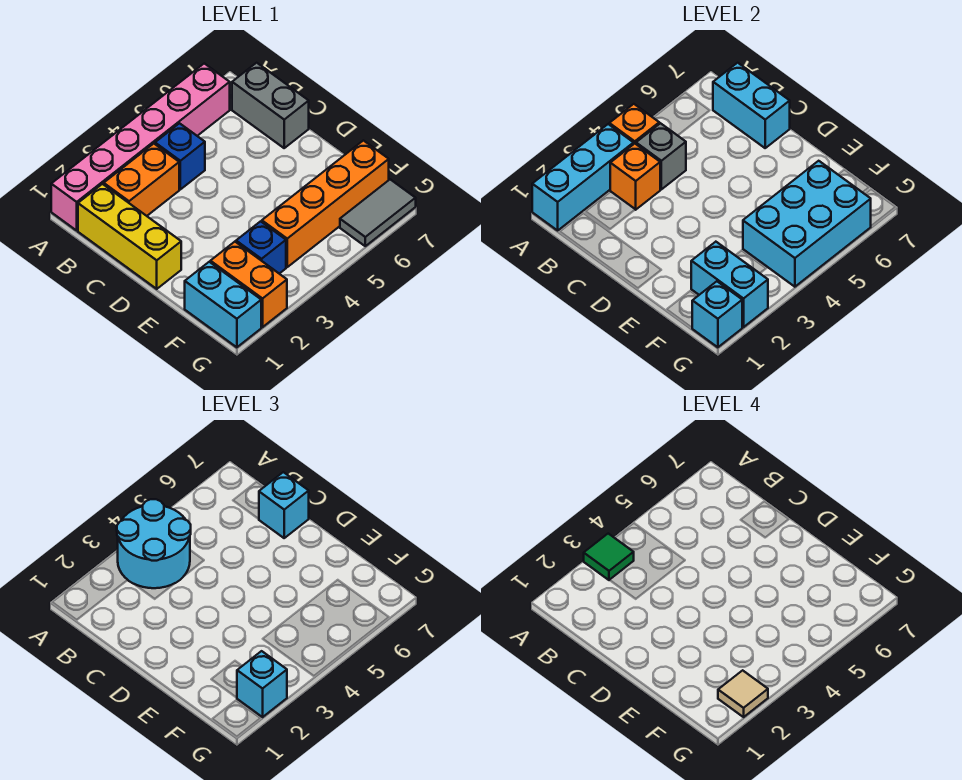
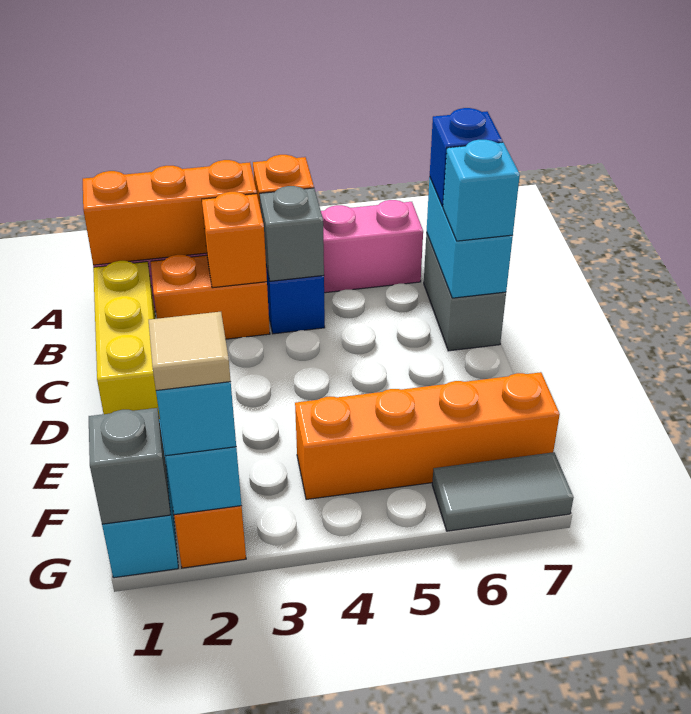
cyan brick A1:A3 level 2 -> orange brick A1:A3 level 2
cyan round brick A3:B4 level 3 -> none
green tile A3 level 4 -> none
blue brick F3 level 1 -> blue brick B7 level 3
cyan brick F4:G6 level 2 -> none
cyan brick G1 level 2 -> grey brick G1 level 2

